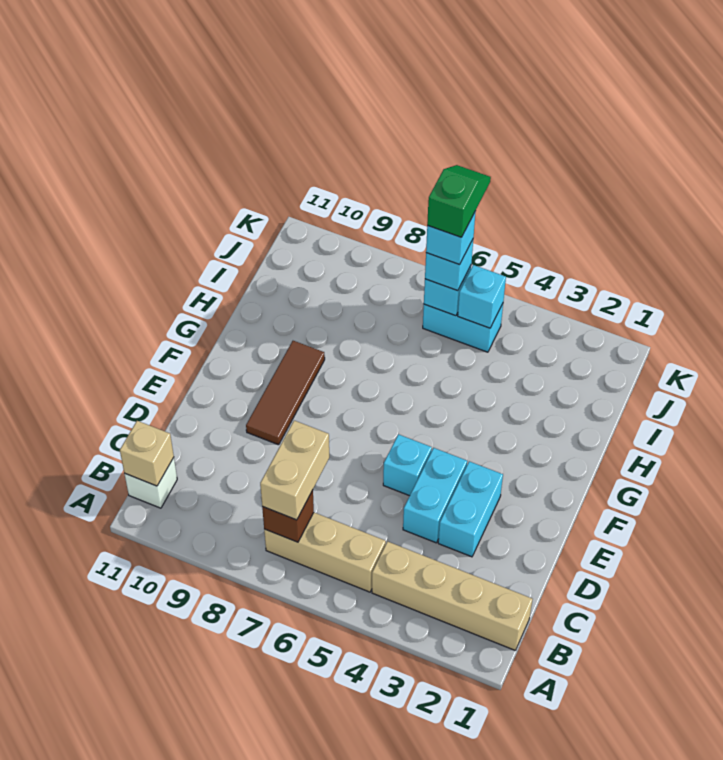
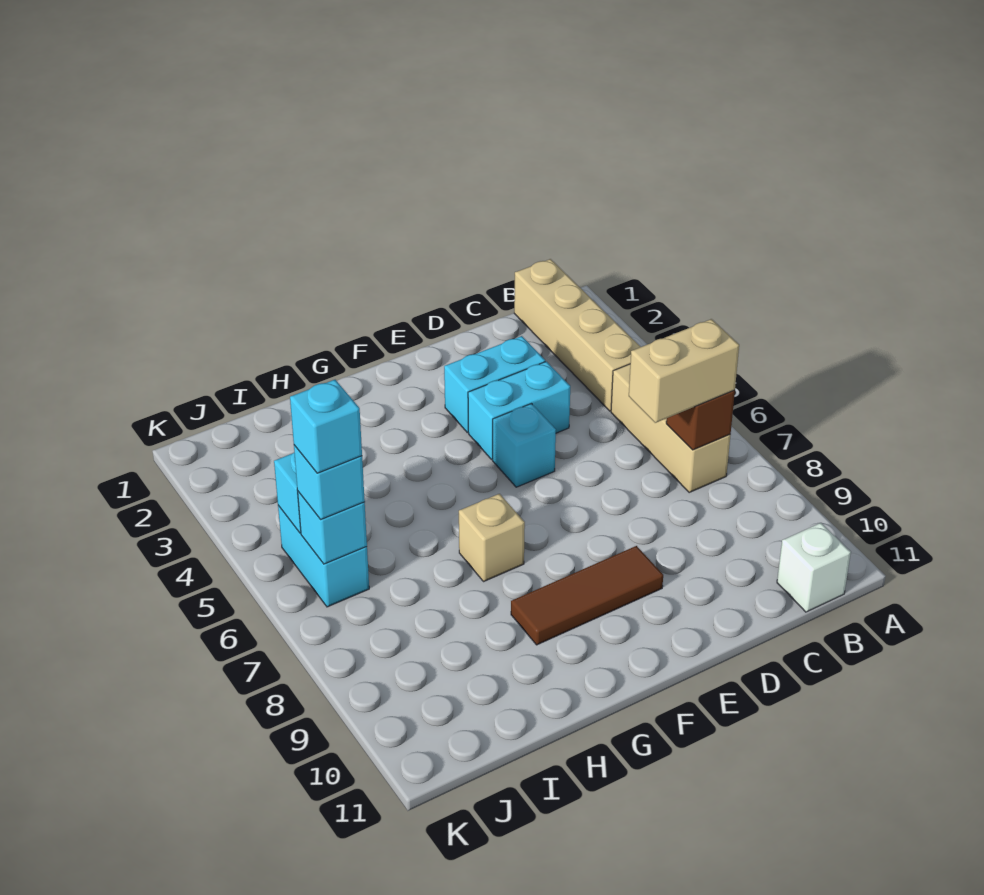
tan brick B11 level 2 -> tan brick G7 level 1
green slope J6:K6 level 5 top J -> none

